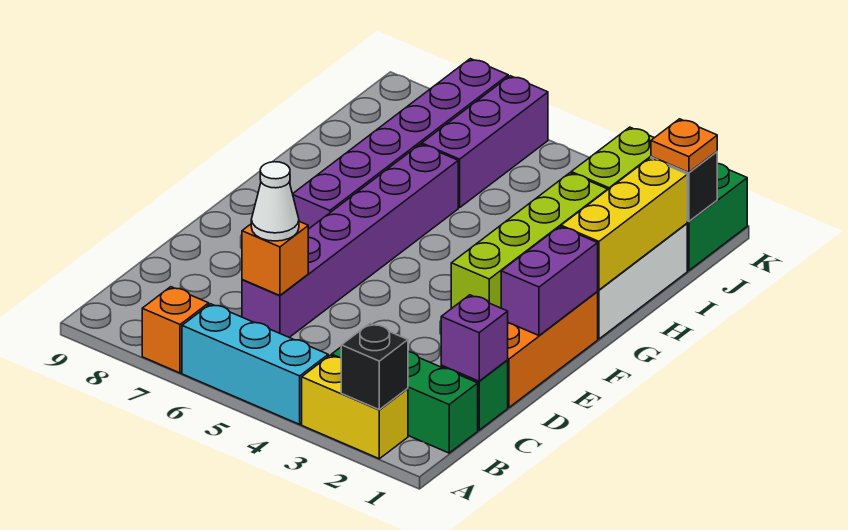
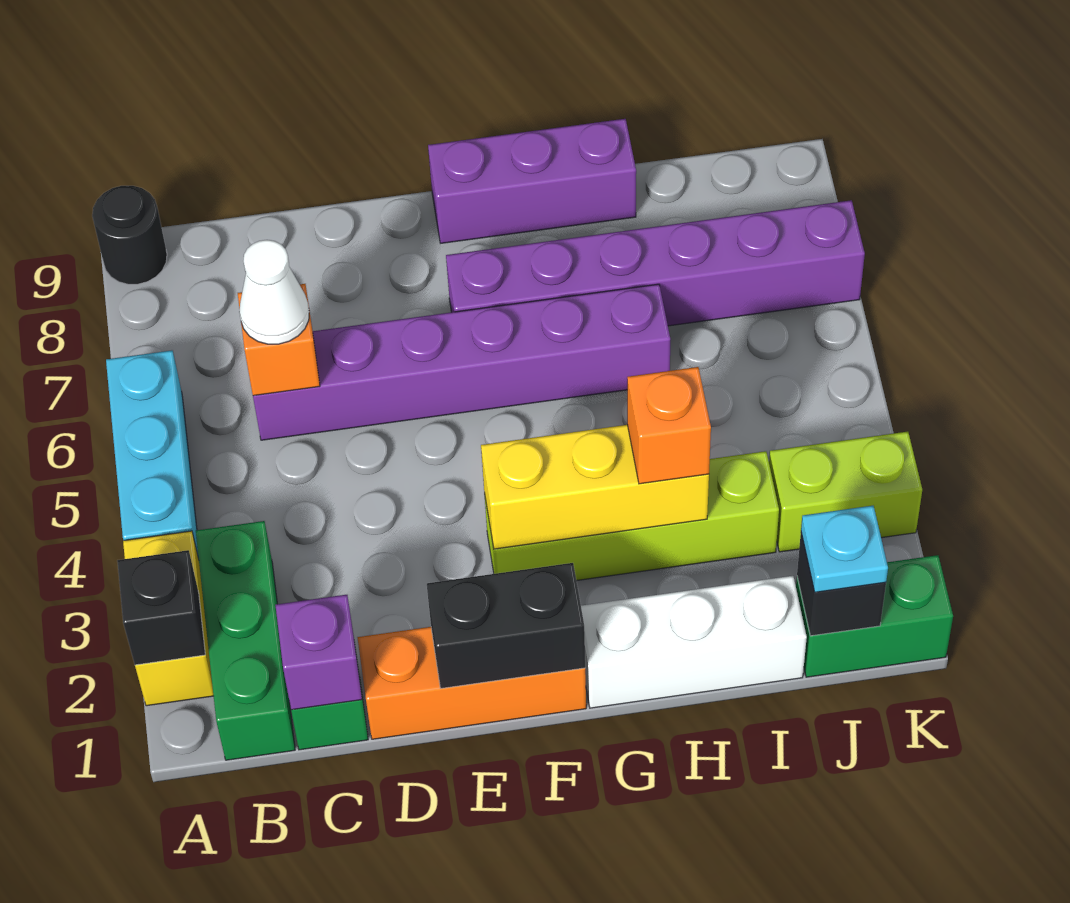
orange brick A7 level 1 -> orange brick H3 level 3
none -> black round brick A9 level 1
purple brick E1:F1 level 2 -> black brick E1:F1 level 2
yellow brick G1:I1 level 2 -> yellow brick F3:H3 level 2
purple brick I6:K6 level 1 -> purple brick F9:H9 level 1
orange plate J1 level 3 -> cyan plate J1 level 3

